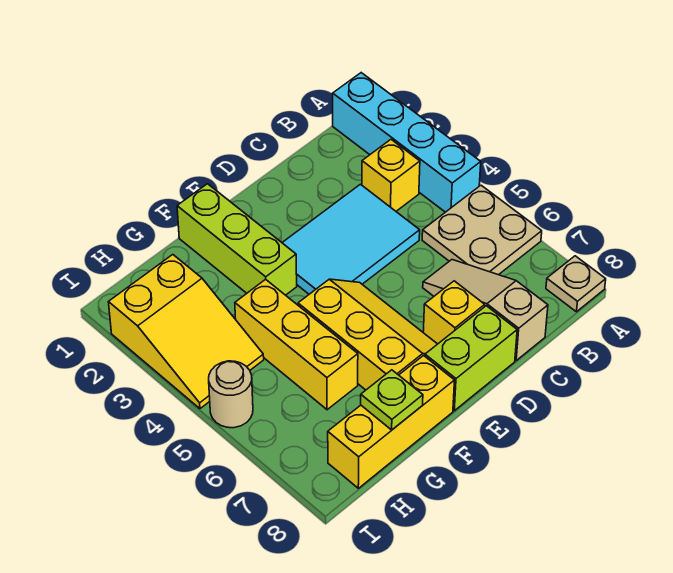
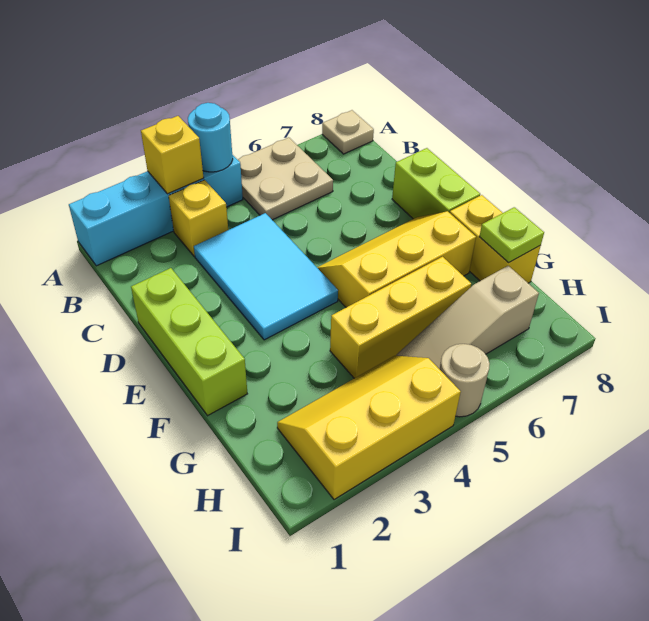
none -> cyan round brick A4 level 2
tan slope C6:C8 level 1 top 8 -> tan slope H5:H7 level 1 top 7
yellow brick D7 level 1 -> yellow brick A3 level 2
lime brick F1:F3 level 1 -> lime brick D1:F1 level 1
yellow brick F8:H8 level 1 -> yellow brick F8:G8 level 1
yellow slope H2:I4 level 1 top 2 -> yellow slope H2:I4 level 1 top I

